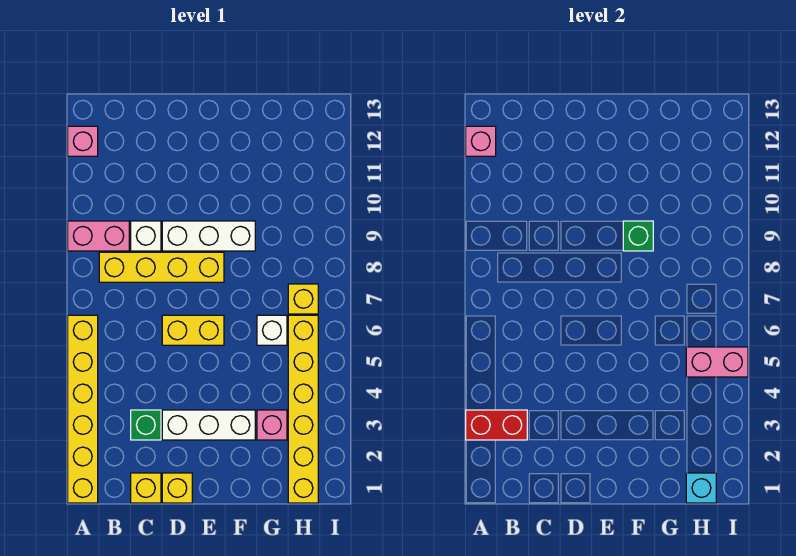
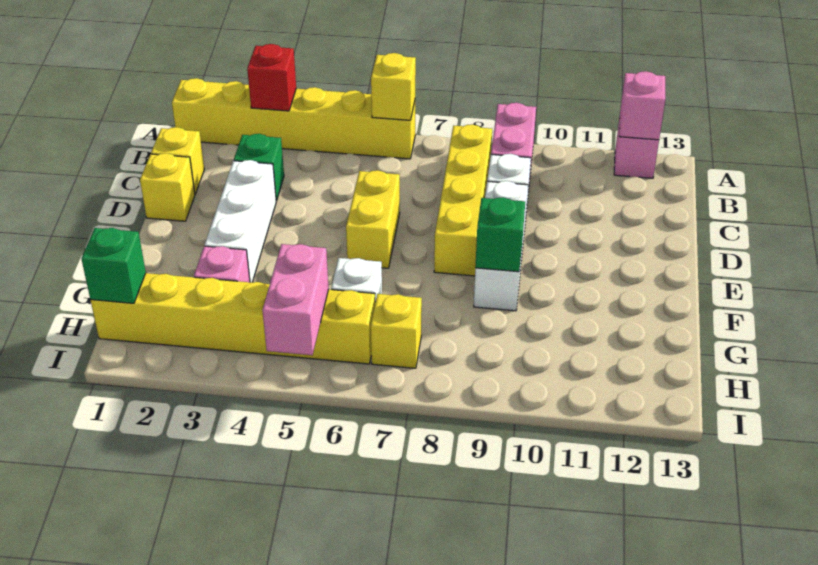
red brick A3:B3 level 2 -> red brick A3 level 2
none -> yellow brick A6 level 2
cyan brick H1 level 2 -> green brick H1 level 2

